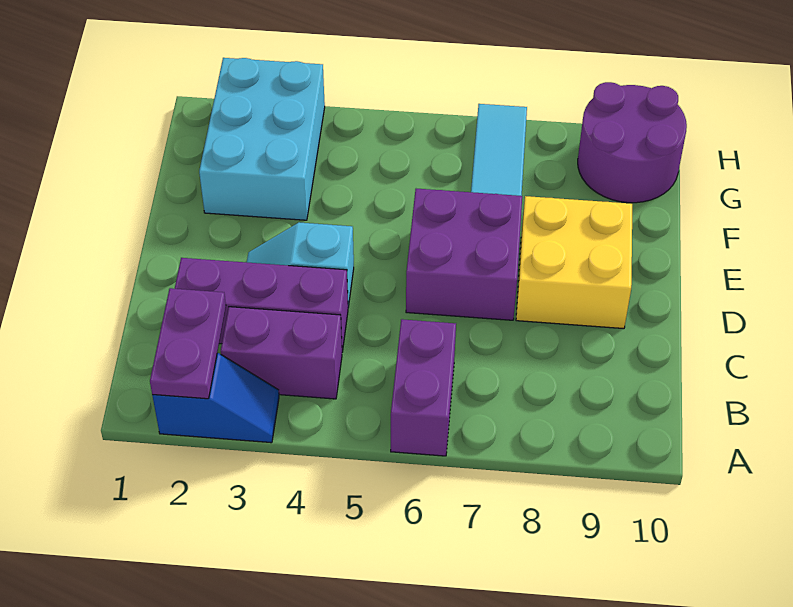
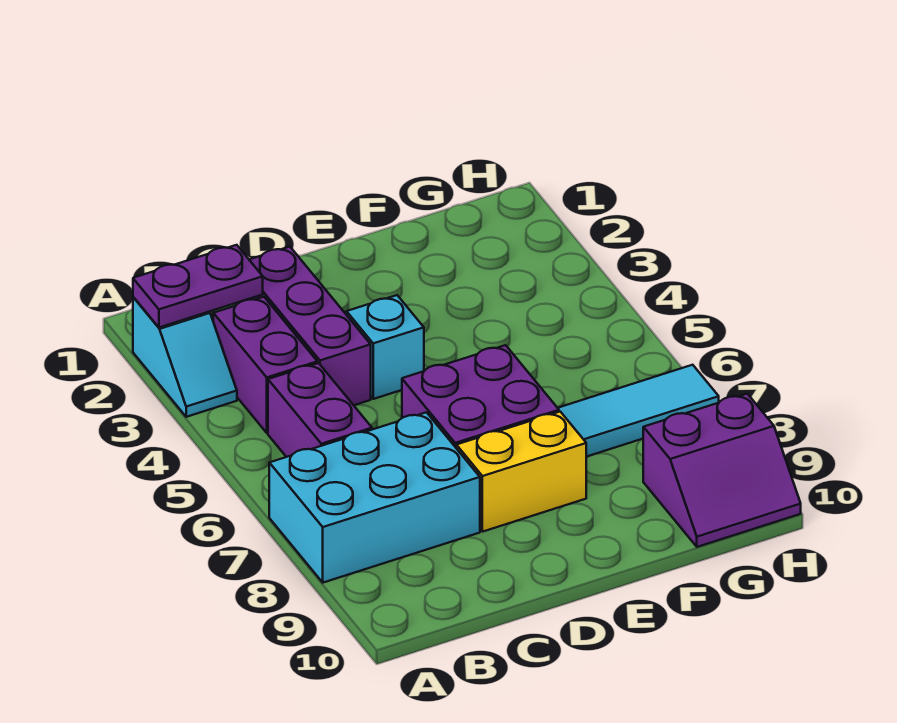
blue slope A2:A3 level 1 top 2 -> cyan slope A2:A3 level 1 top 2
purple brick A6:B6 level 1 -> purple brick B5:B6 level 1
yellow brick D8:E9 level 1 -> yellow brick D8:E8 level 1
cyan brick F2:H3 level 1 -> cyan brick A7:C8 level 1
purple round brick G9:H10 level 1 -> purple slope G9:H10 level 1 top 9

